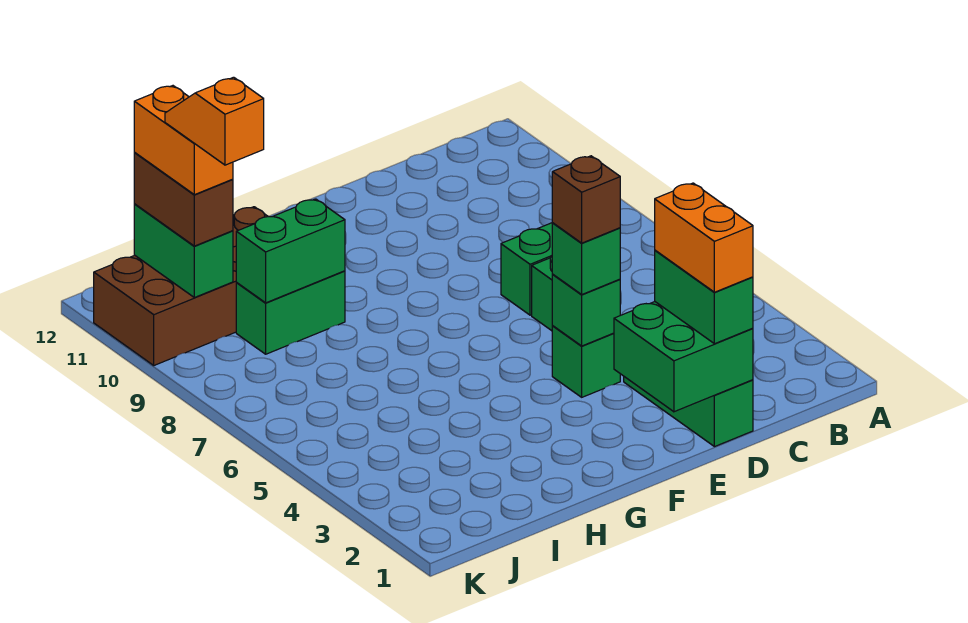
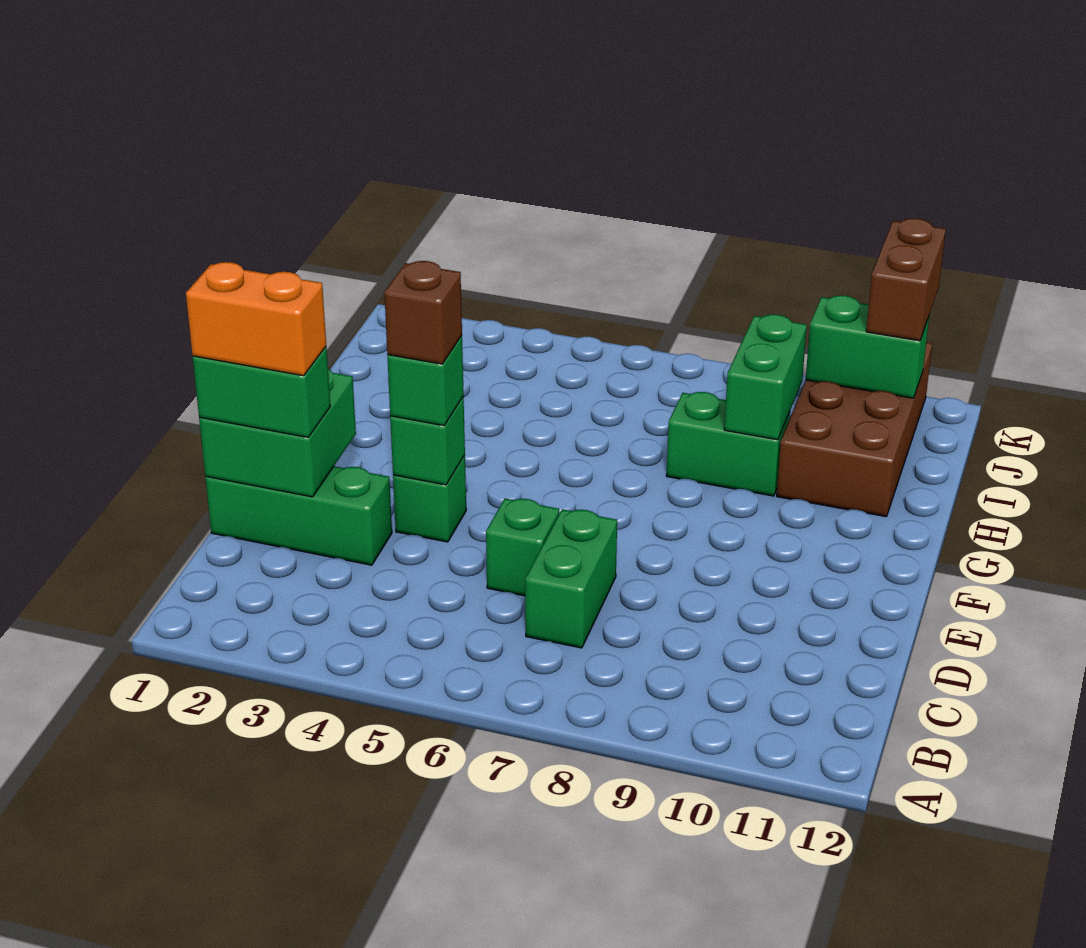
green brick H9:I9 level 1 -> green brick H8:H9 level 1
orange slope J9:J10 level 5 top 9 -> none
brown brick J10:J11 level 3 -> brown brick J11:K11 level 3
orange brick J10:J11 level 4 -> none

